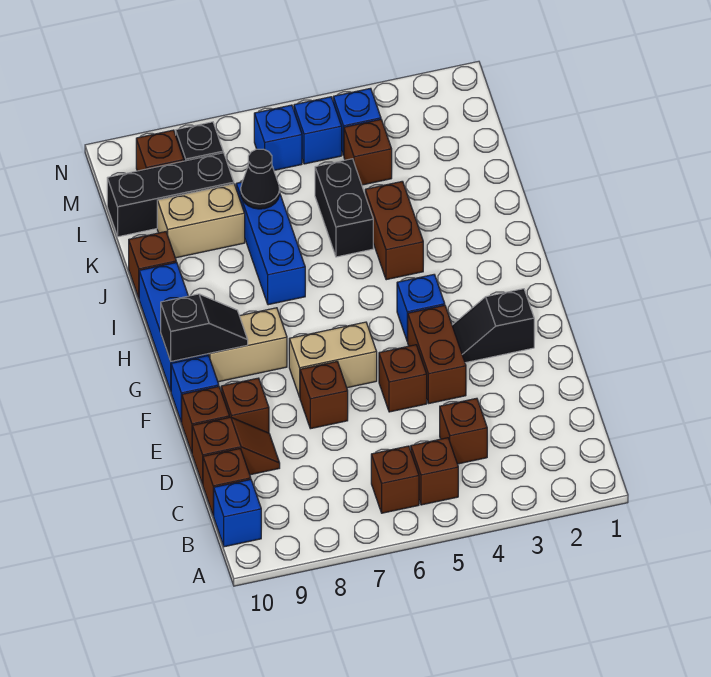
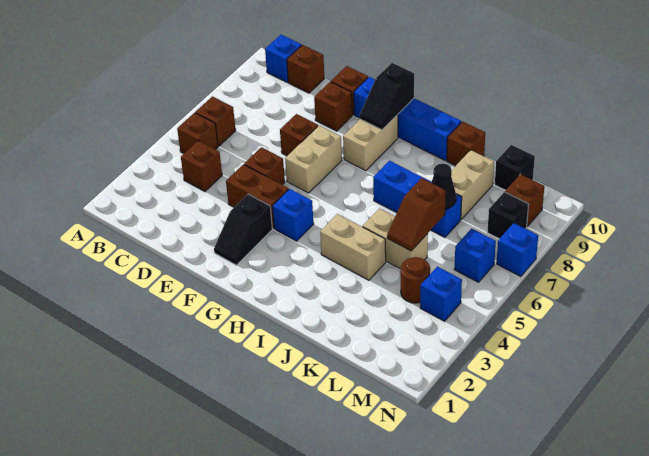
brown slope D9:D10 level 1 top 10 -> brown slope K5:K6 level 2 top 6
black slope F2:F3 level 1 top 2 -> black slope F2:F3 level 1 top 3
brown brick I4:J4 level 1 -> tan brick I4:J4 level 1
black brick J5:K5 level 1 -> tan brick J5:K5 level 1
brown brick L4 level 1 -> brown round brick L4 level 1
black brick L8:L10 level 1 -> black brick L10 level 1
blue brick M5 level 1 -> blue brick N7 level 1

